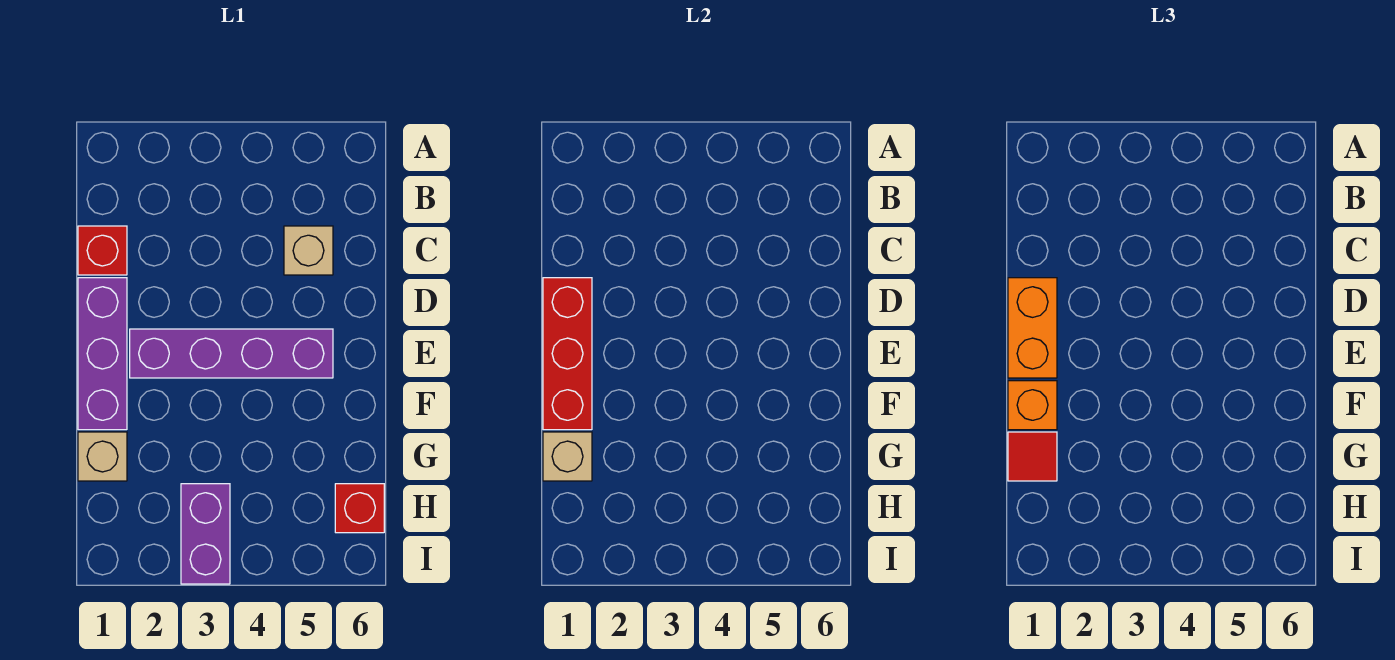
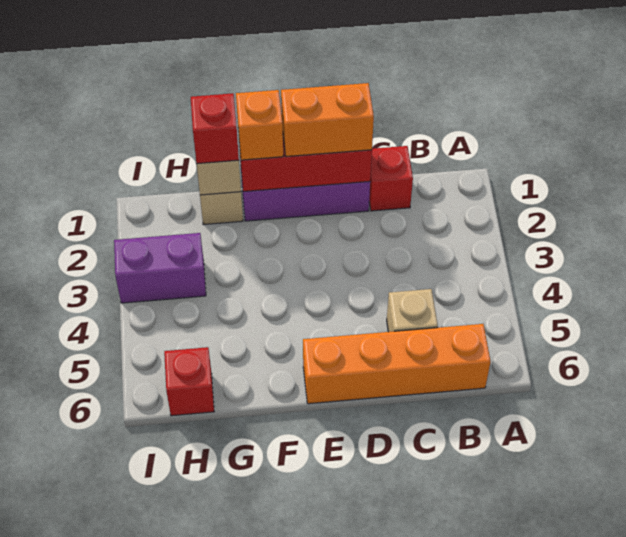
none -> orange brick B6:E6 level 1
purple brick E2:E5 level 1 -> none
red tile G1 level 3 -> red brick G1 level 3

